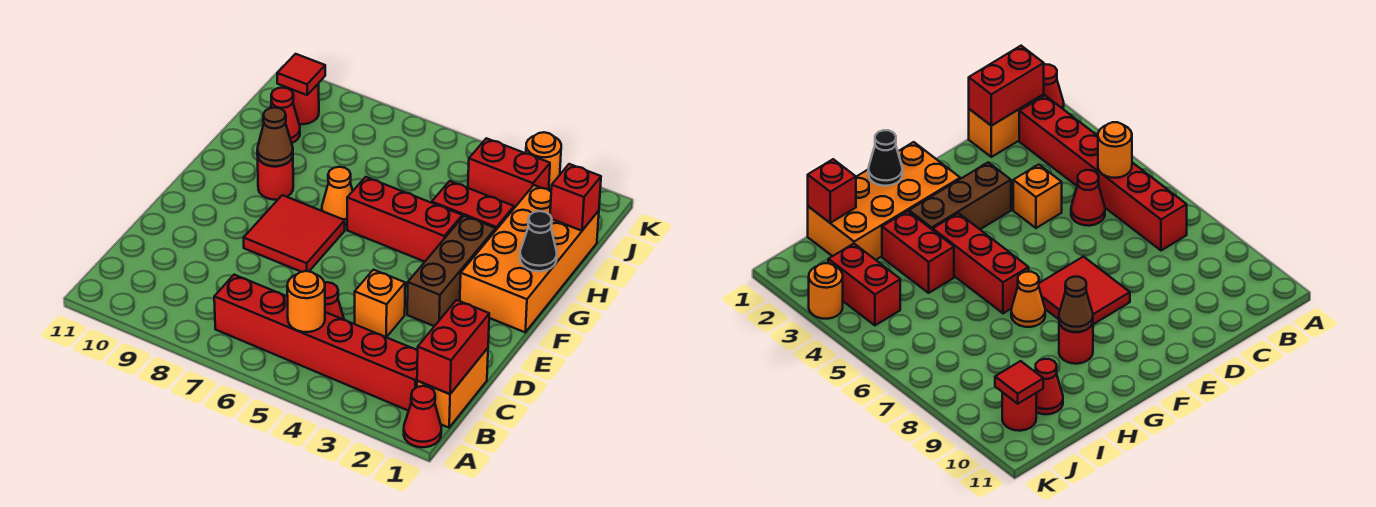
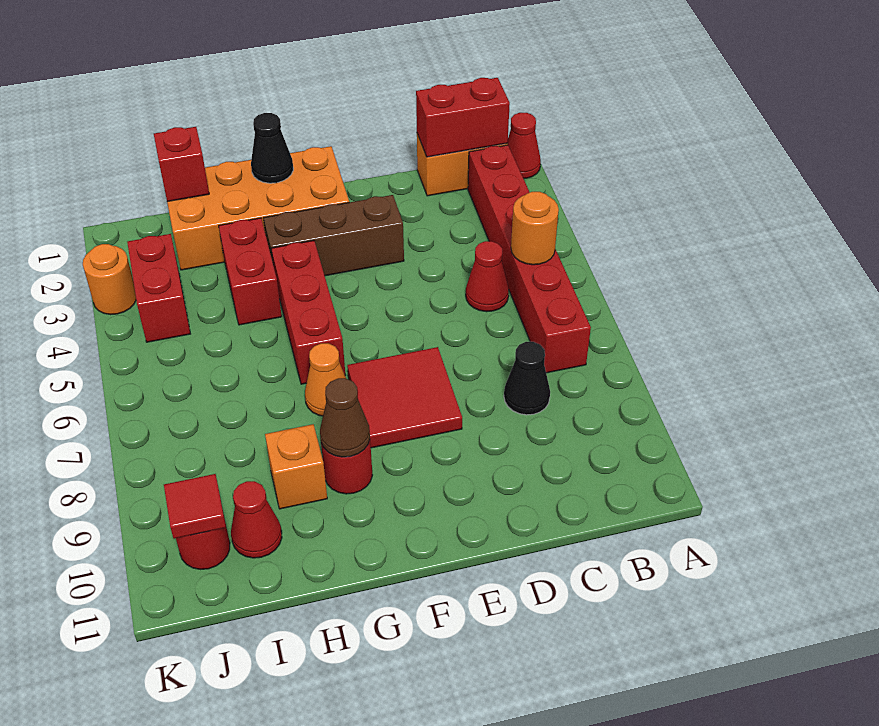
none -> black cone C8 level 1
orange brick D4 level 1 -> orange brick H9 level 1

